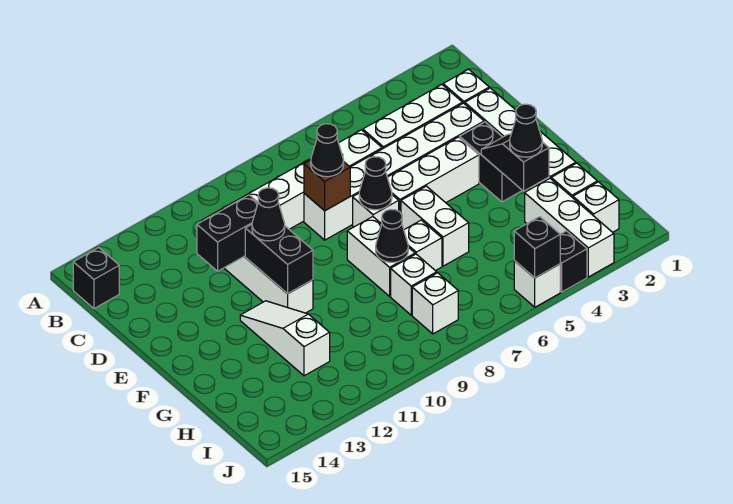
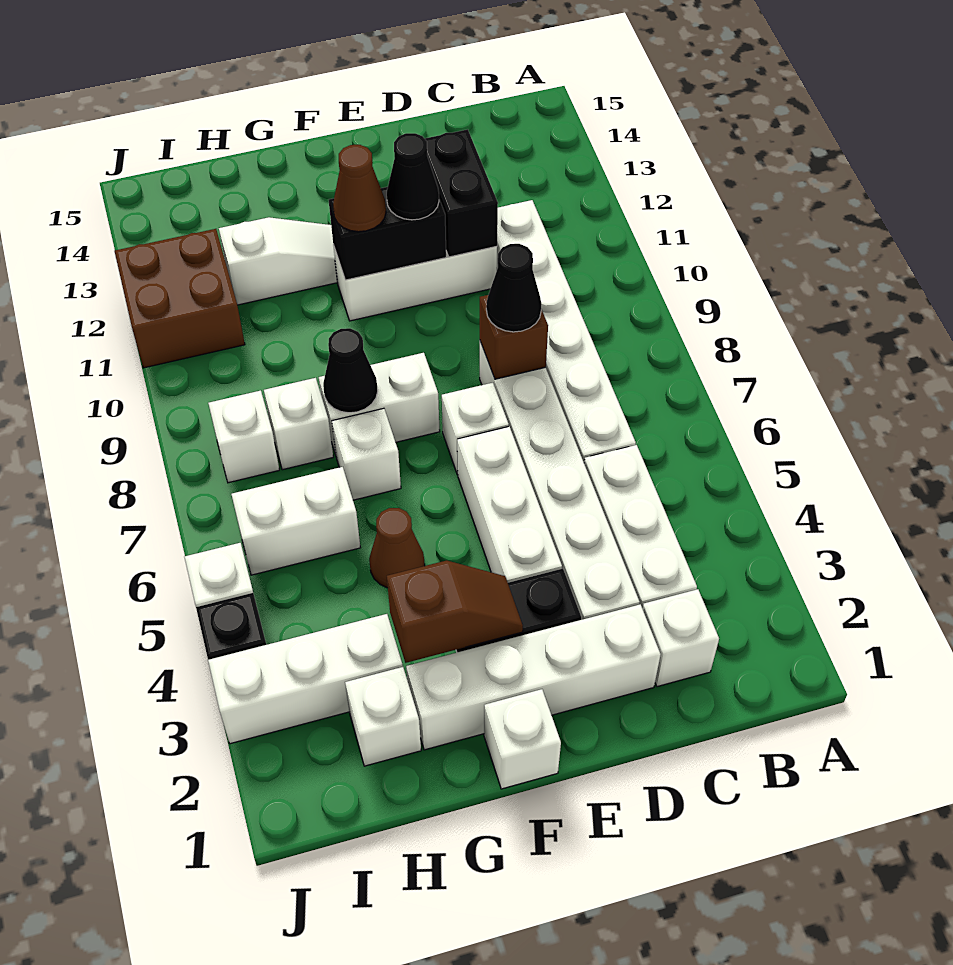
black brick B15 level 1 -> none
black cone E7 level 2 -> none
black slope F3:G3 level 2 top G -> brown slope F3:G3 level 2 top G
white brick F6:G6 level 1 -> white brick H6:I6 level 1
none -> brown cone F11 level 3
black cone G3 level 3 -> none
none -> brown cone G5 level 1
white brick I2 level 1 -> white brick F1 level 1
none -> brown brick I11:J12 level 1
black brick J5 level 2 -> none

